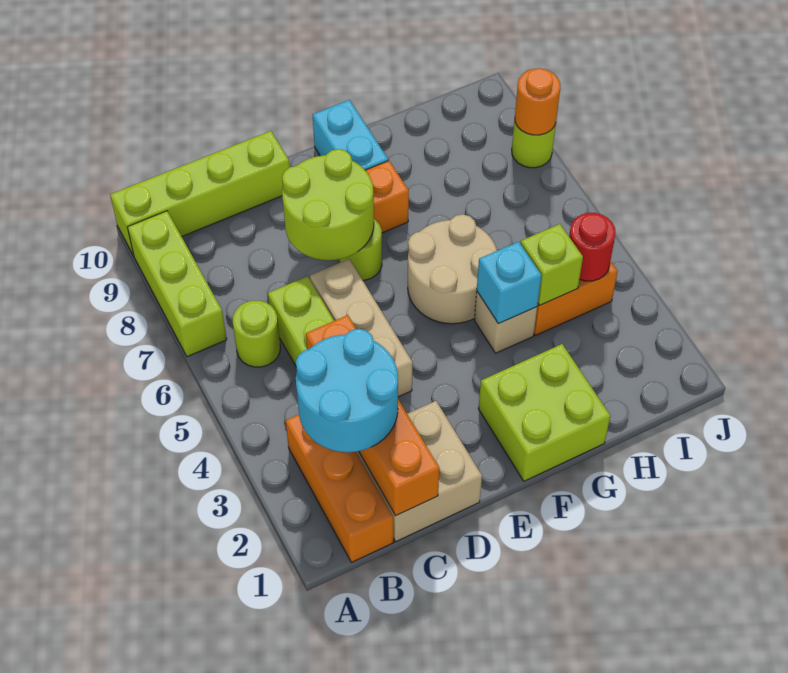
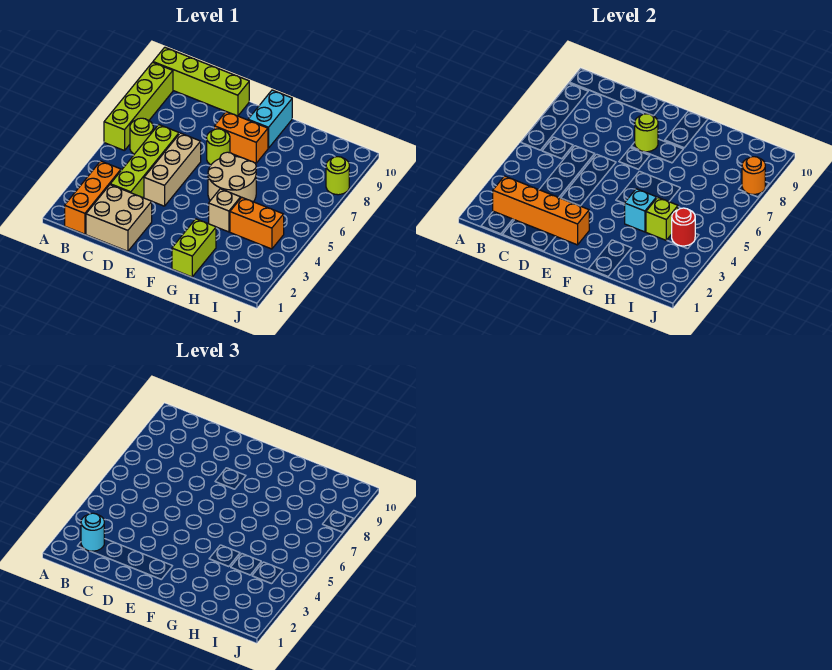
lime brick A7:A9 level 1 -> lime brick A6:A9 level 1
cyan round brick B2:C3 level 3 -> cyan round brick B2 level 3
orange brick C1:C4 level 2 -> orange brick B2:E2 level 2
lime round brick D7:E8 level 2 -> lime round brick E8 level 2
lime brick F1:G2 level 1 -> lime brick G1:G2 level 1

